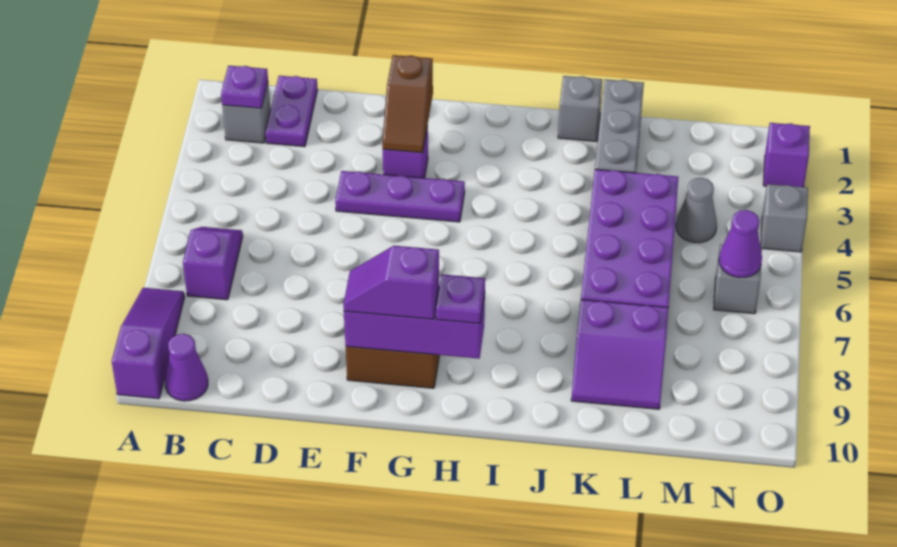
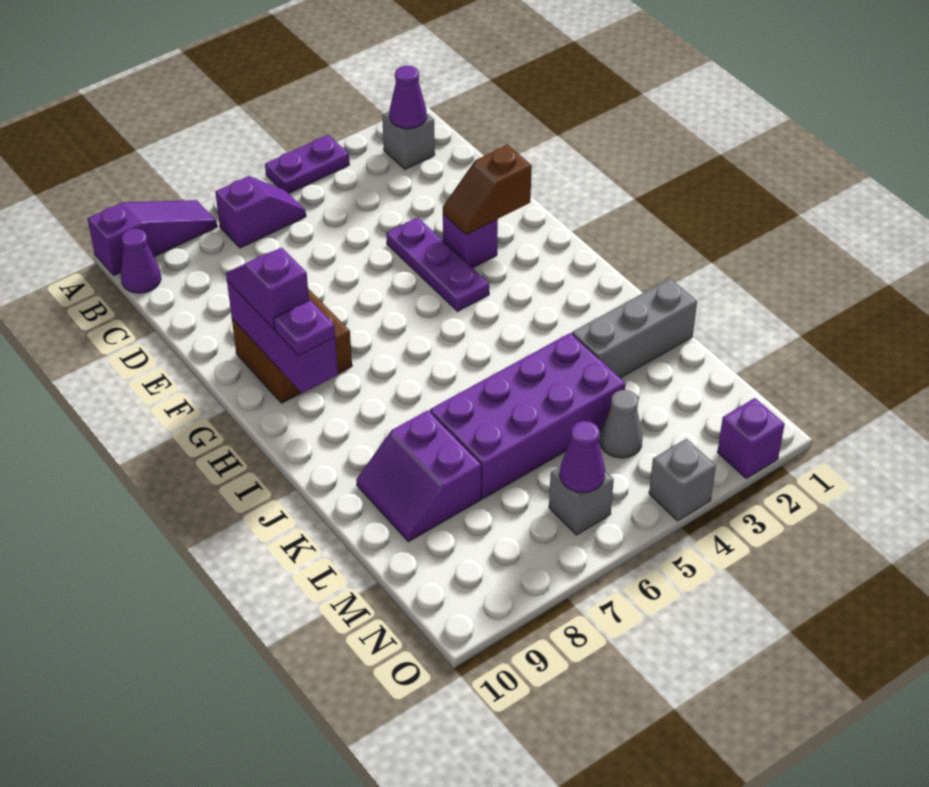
purple plate B2 level 2 -> purple cone B2 level 2
purple plate C1:C2 level 1 -> purple plate A4:A5 level 1
grey brick J1 level 1 -> none

